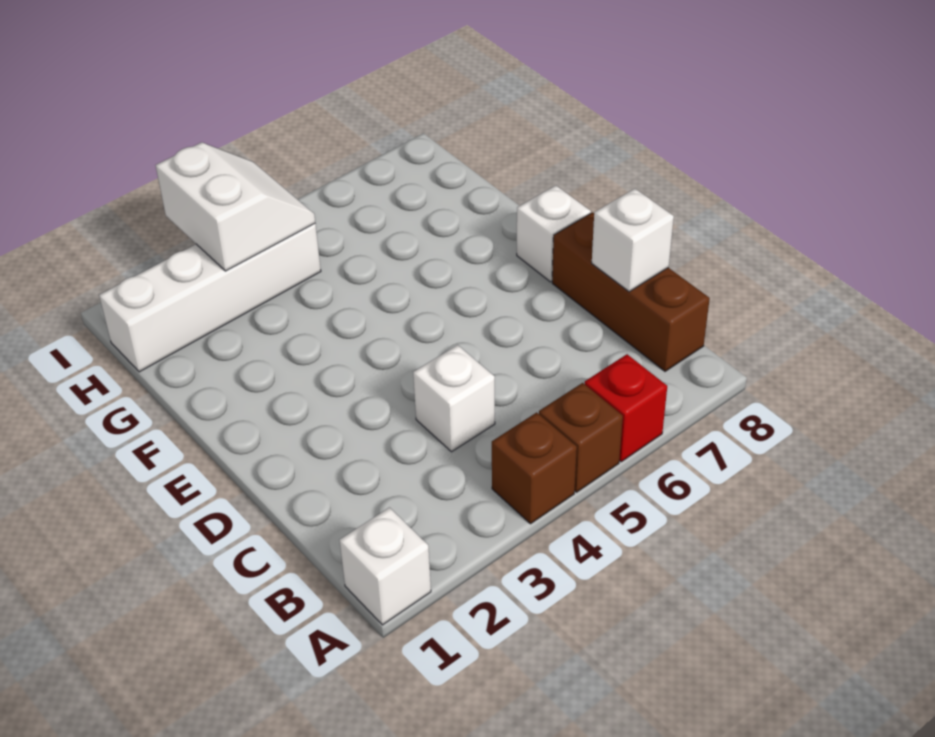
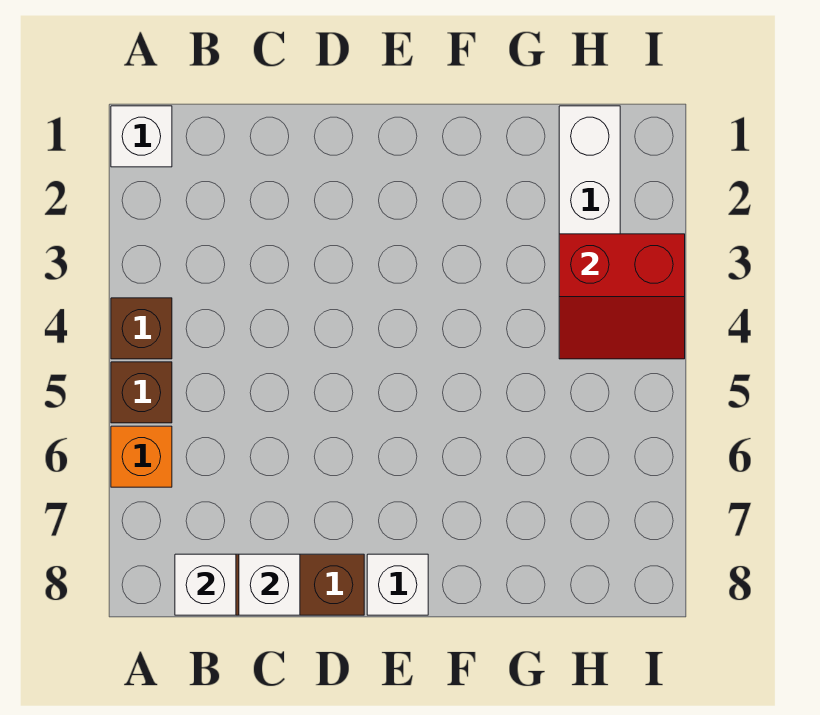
red brick A6 level 1 -> orange brick A6 level 1
white brick C4 level 1 -> white brick B8 level 2
white slope H3:I4 level 2 top 3 -> red slope H3:I4 level 2 top 3

